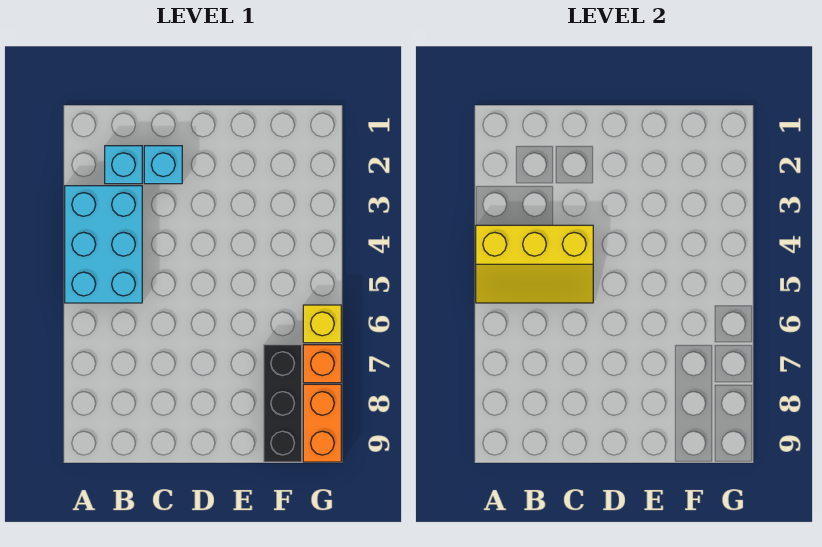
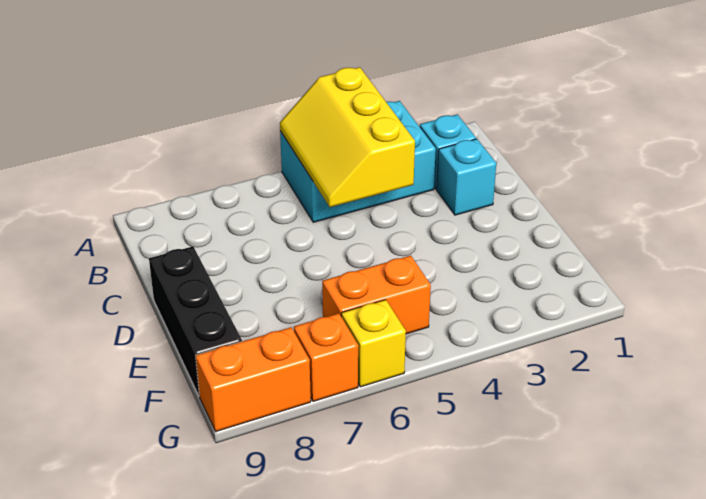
none -> orange brick F5:F6 level 1
black brick F7:F9 level 1 -> black brick D9:F9 level 1

